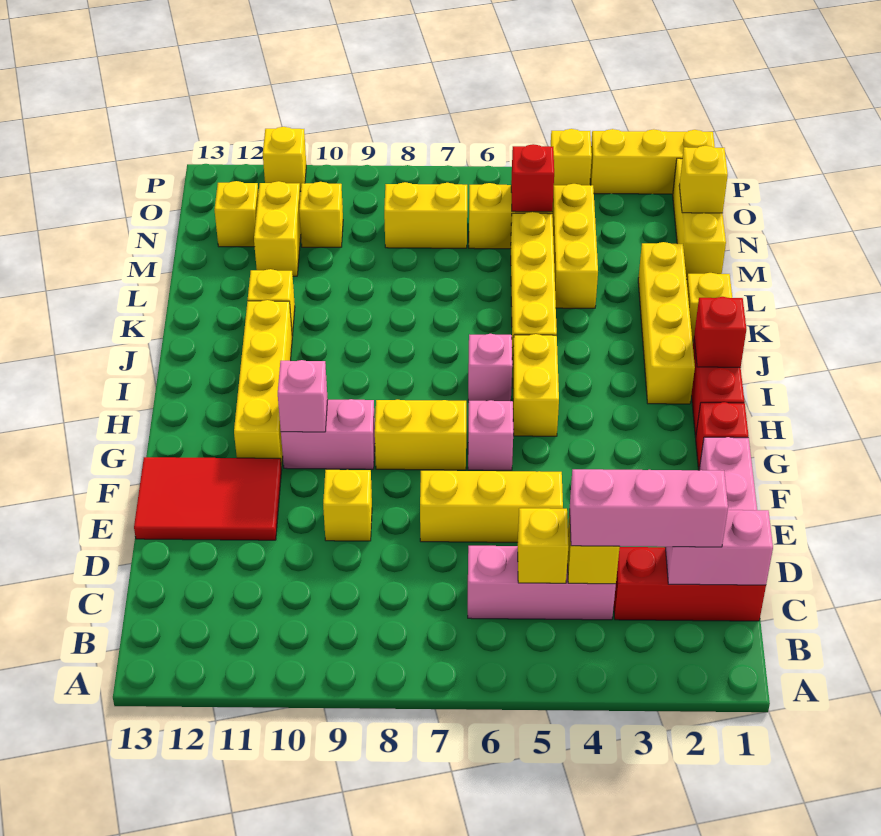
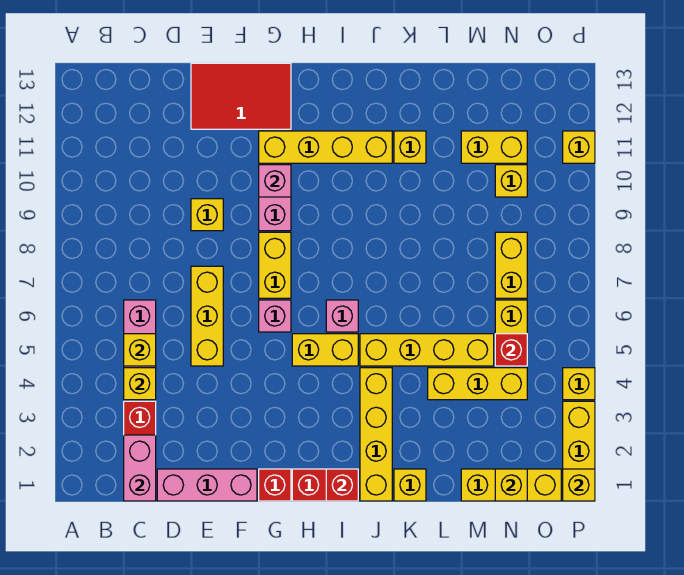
pink brick C2:C4 level 3 -> none
red tile E11:F13 level 1 -> red tile E12:G13 level 1
yellow brick I2:L2 level 1 -> yellow brick J1:J4 level 1
yellow brick N12 level 1 -> yellow brick P1 level 2

